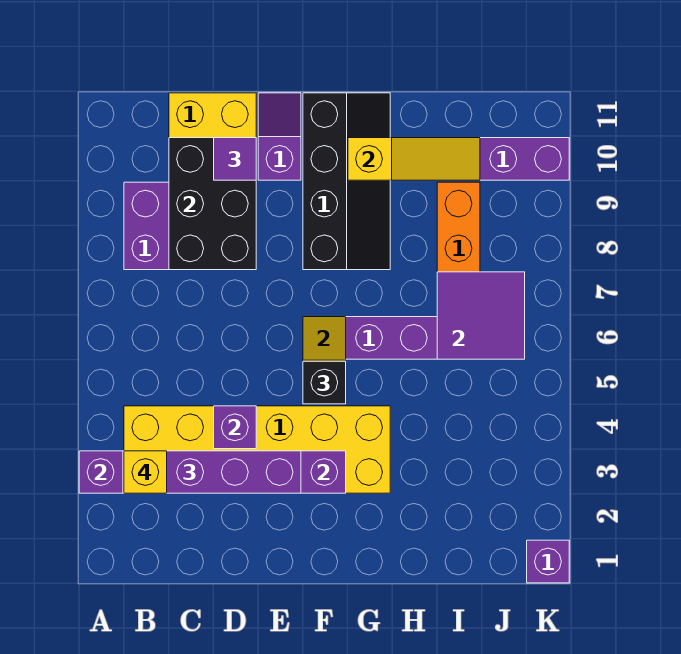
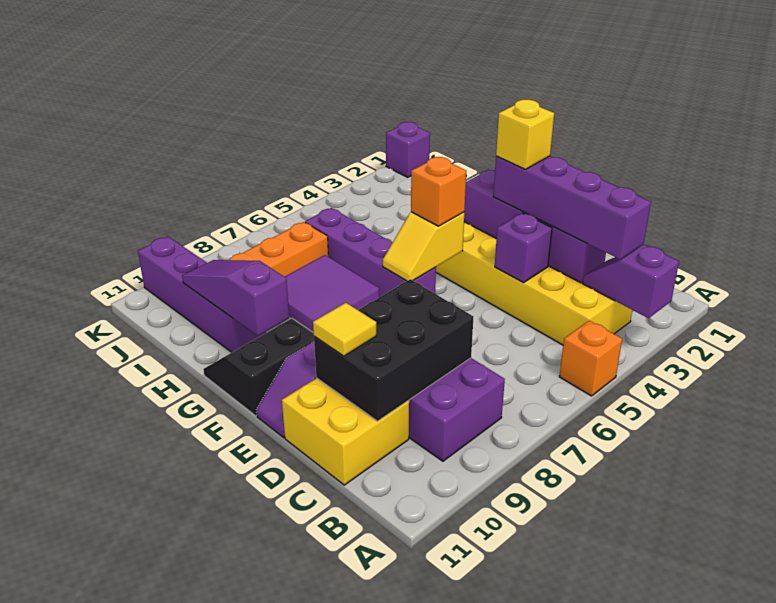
none -> orange brick A5 level 1
yellow brick B3 level 4 -> yellow brick E3 level 4
purple tile D10 level 3 -> yellow tile D10 level 3
black brick F5 level 3 -> orange brick F5 level 3
yellow slope G10:I10 level 2 top G -> purple slope G10:I10 level 2 top G
purple tile I6:J7 level 2 -> purple tile F8:G9 level 2

